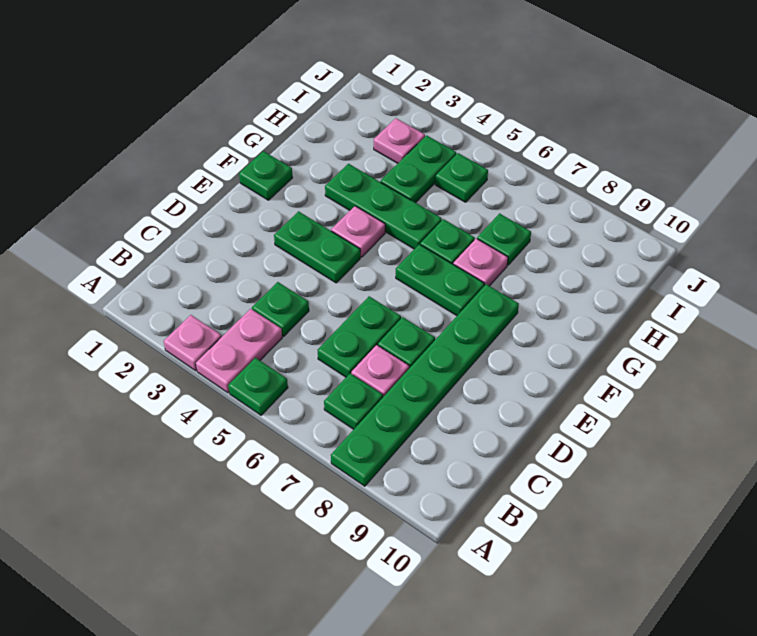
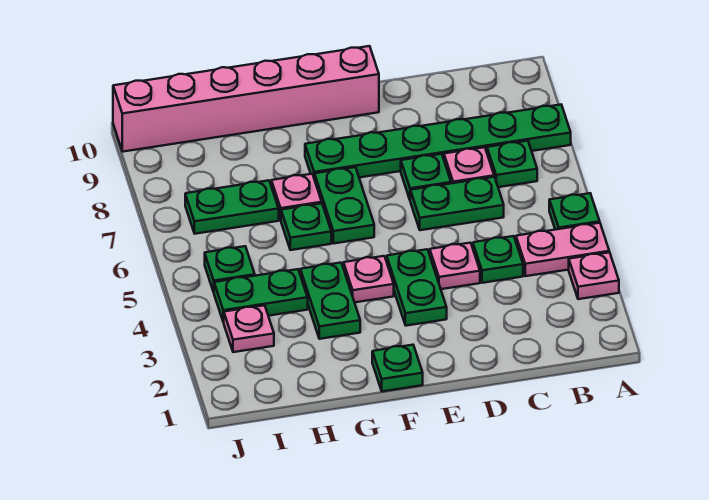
none -> pink plate D4 level 1
none -> pink brick E10:J10 level 1
green plate G3:G5 level 1 -> green plate G3:G4 level 1
green plate H7 level 1 -> green plate H7:I7 level 1

